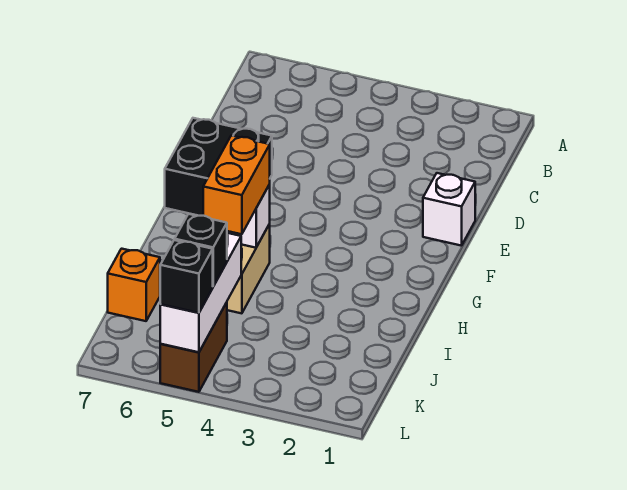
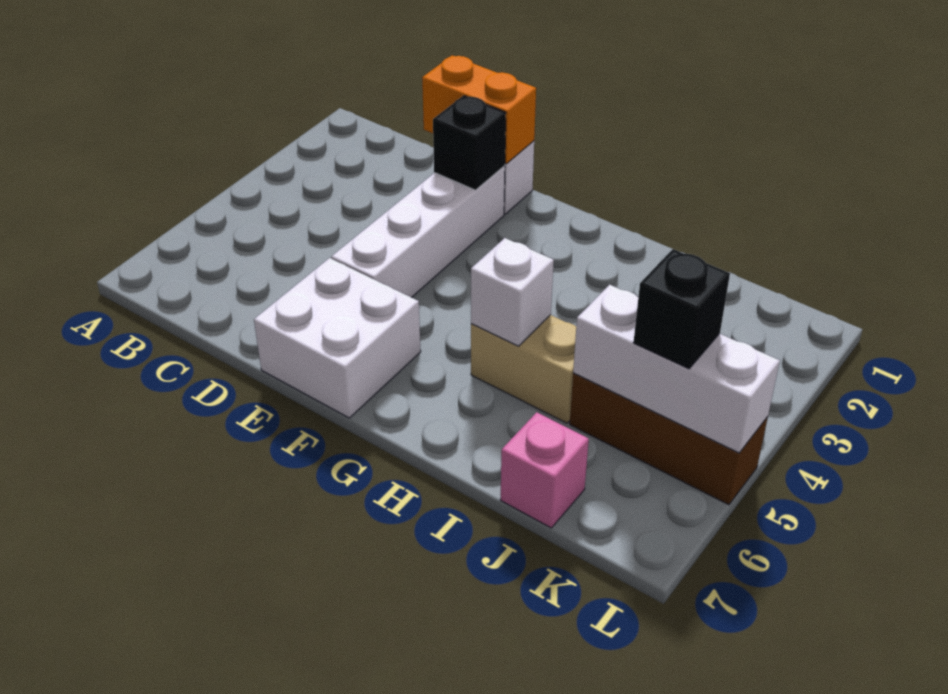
none -> white brick E2:E5 level 1
black brick E6:F7 level 1 -> white brick E6:F7 level 1
orange brick H5:I5 level 3 -> orange brick D1:E1 level 2
orange brick J7 level 1 -> pink brick J7 level 1
brown brick K5:L5 level 1 -> brown brick J5:L5 level 1
black brick L5 level 3 -> black brick E2 level 2

